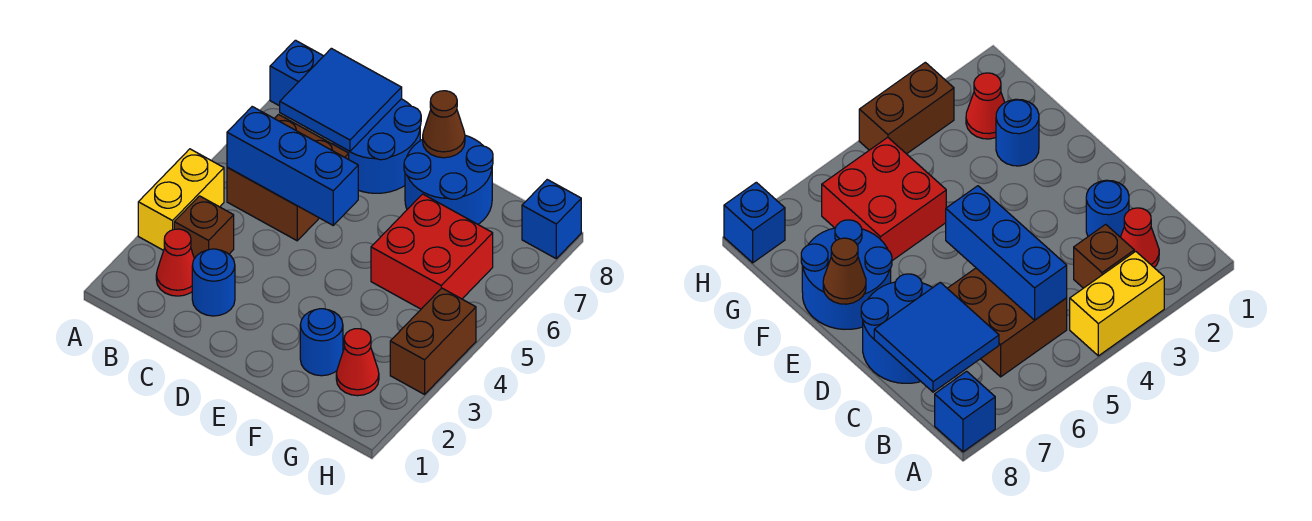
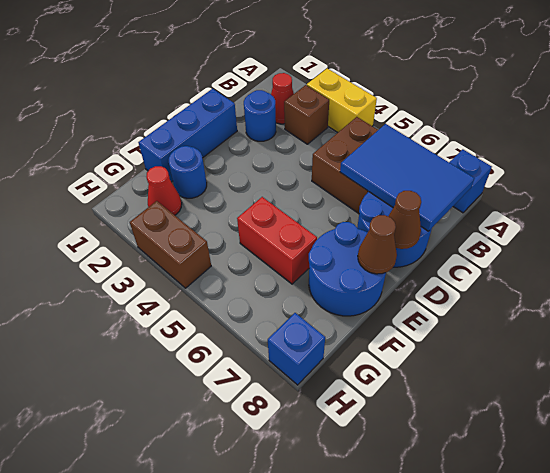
blue brick B5:D5 level 2 -> blue brick D1:F1 level 1
blue tile B7:C8 level 2 -> blue tile B6:C8 level 2
none -> brown cone D8 level 2
red brick F5:G6 level 1 -> red brick F5:F6 level 1

